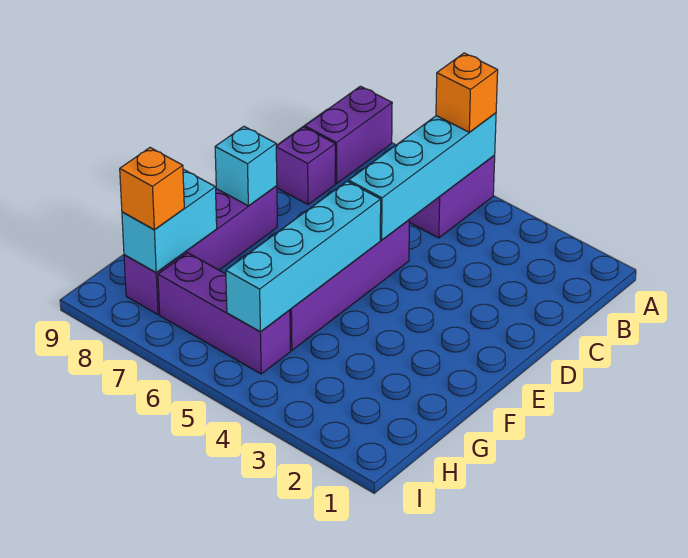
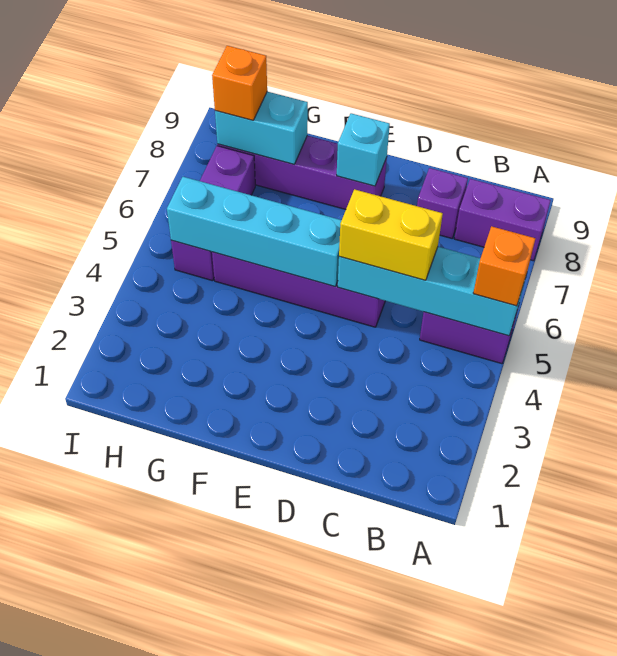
none -> yellow brick C5:D5 level 3

